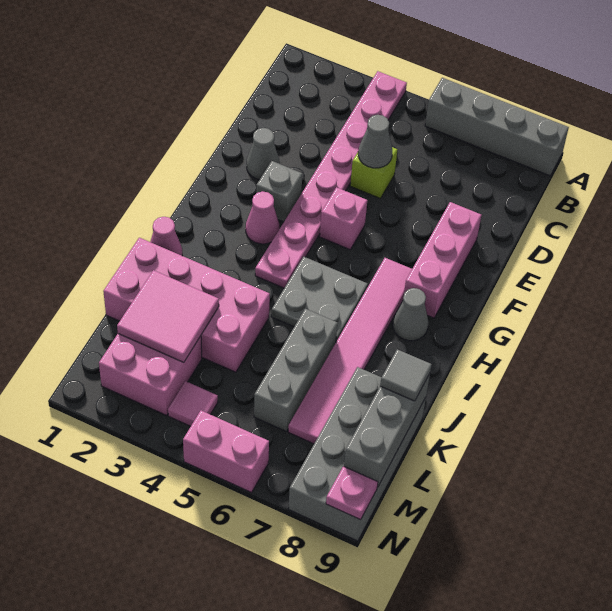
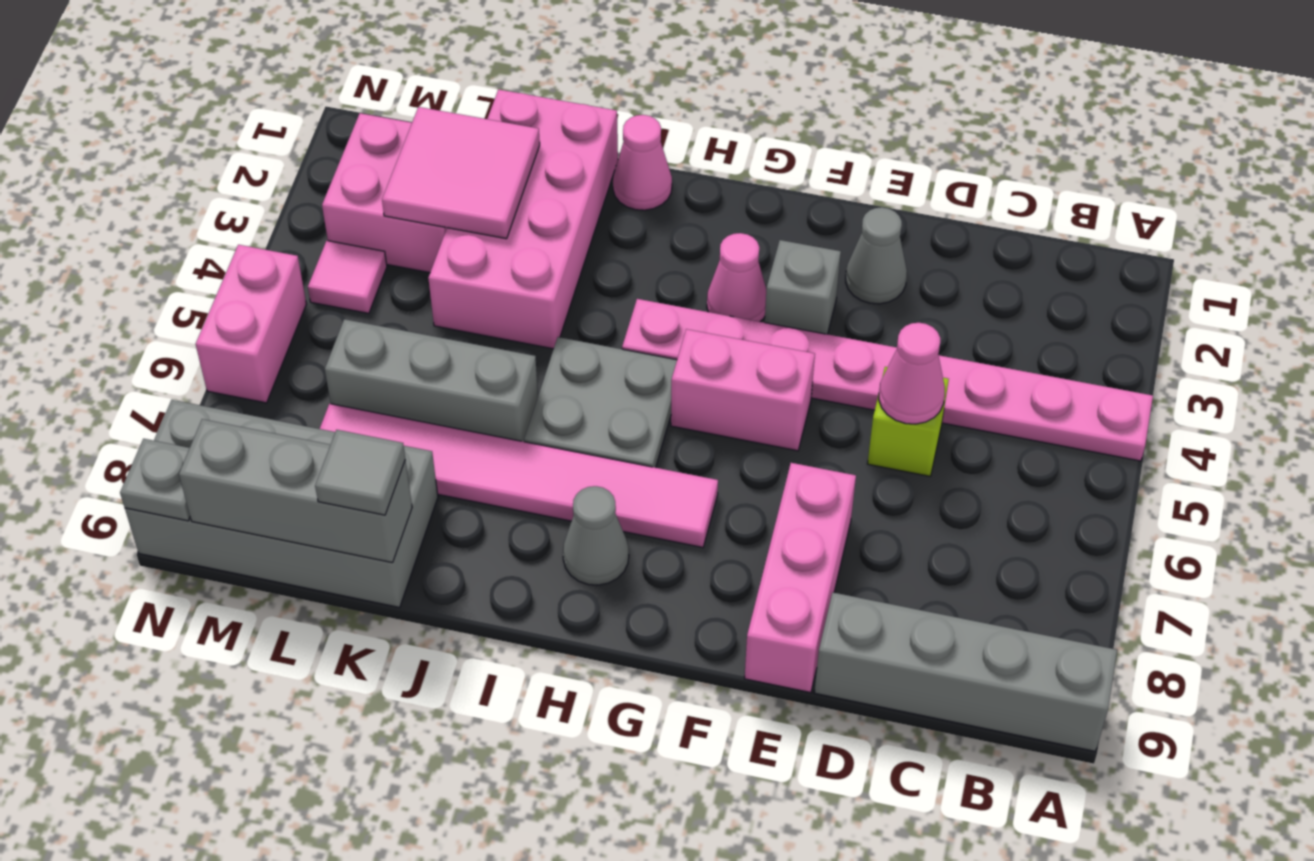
grey brick A6:A9 level 1 -> grey brick A9:D9 level 1
grey cone D5 level 2 -> pink cone D5 level 2
pink brick E8:G8 level 1 -> pink brick E7:E9 level 1
pink brick F5 level 1 -> pink brick F5:G5 level 1
pink plate N9 level 2 -> grey plate N9 level 2

